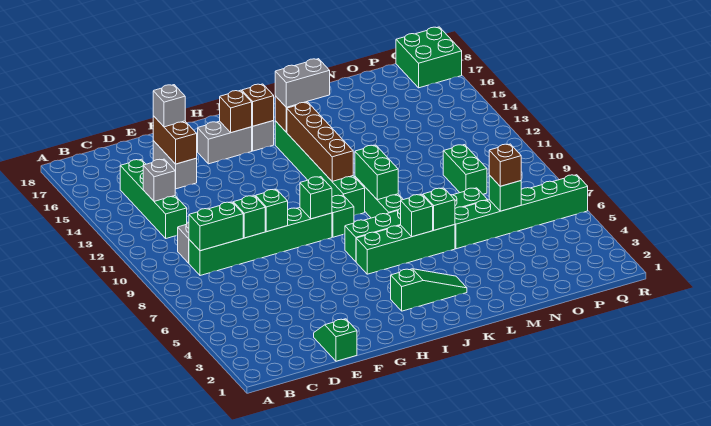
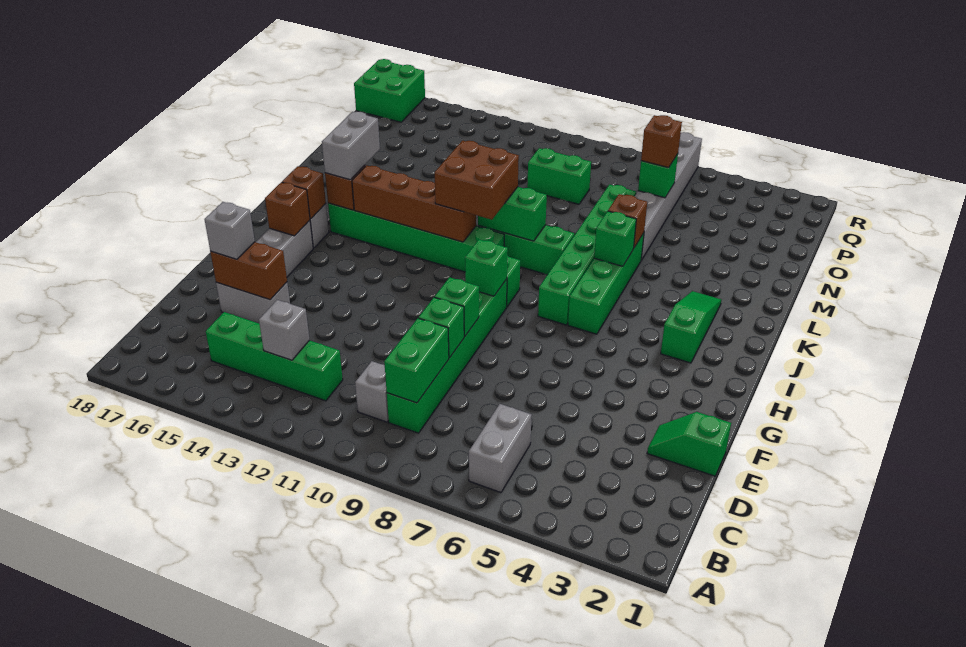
none -> grey brick B6:C6 level 1
none -> brown brick J10:K11 level 3
green brick L6 level 2 -> brown brick L6 level 2
green brick M6:R6 level 1 -> grey brick M6:R6 level 1

